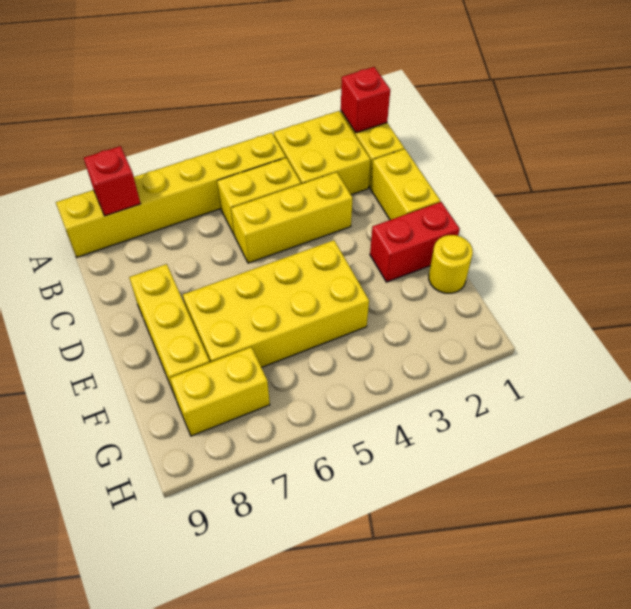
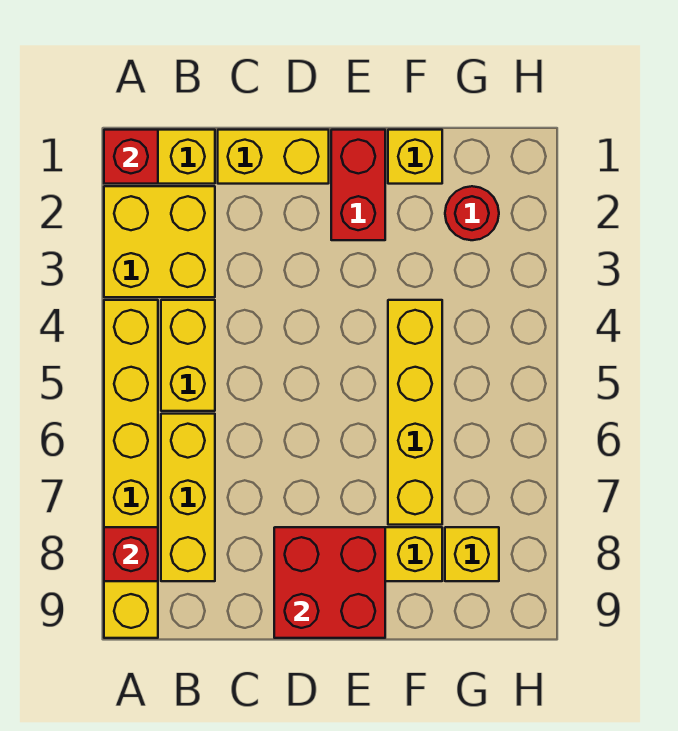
yellow brick C3:C5 level 1 -> yellow brick B6:B8 level 1
none -> red brick D8:E9 level 2
yellow brick E4:F7 level 1 -> yellow brick F4:F7 level 1
yellow round brick F1 level 1 -> yellow brick F1 level 1
none -> red round brick G2 level 1
yellow brick G7:G8 level 1 -> yellow brick G8 level 1

